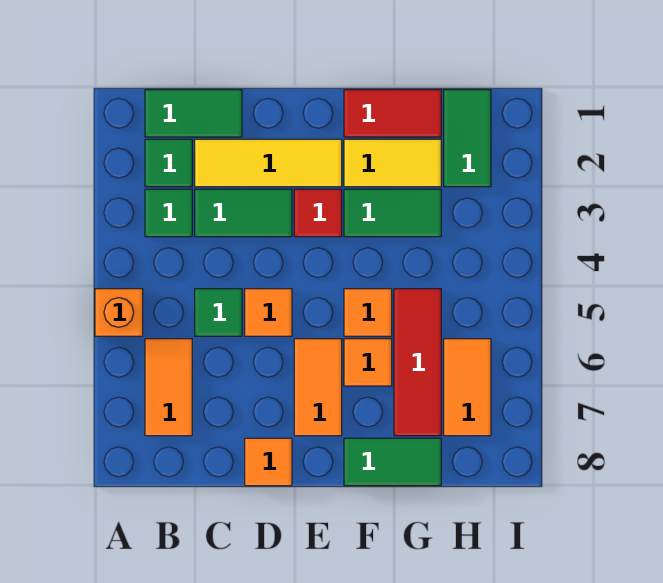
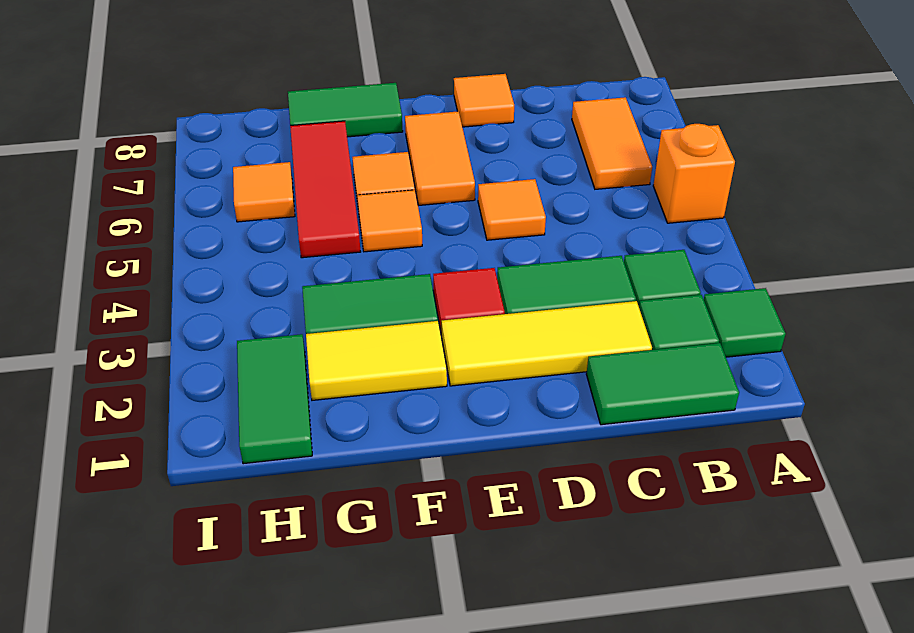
green tile C5 level 1 -> green tile A2 level 1
red tile F1:G1 level 1 -> none
orange tile H6:H7 level 1 -> orange tile H6 level 1

